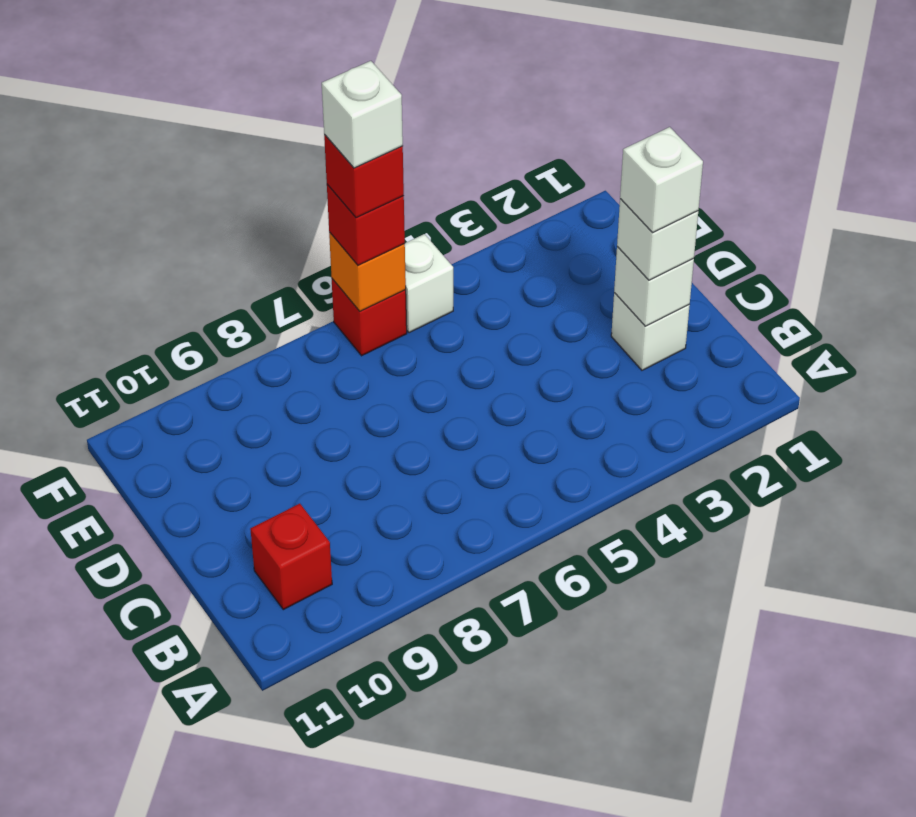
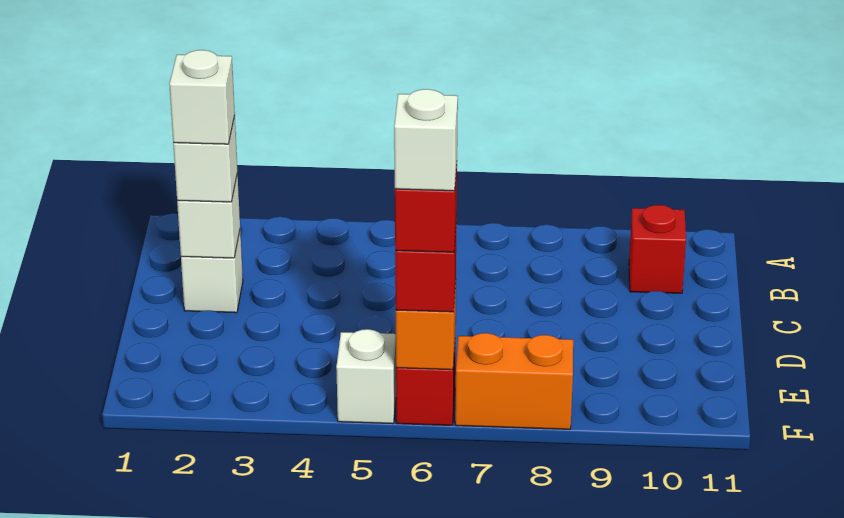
none -> orange brick F7:F8 level 1

